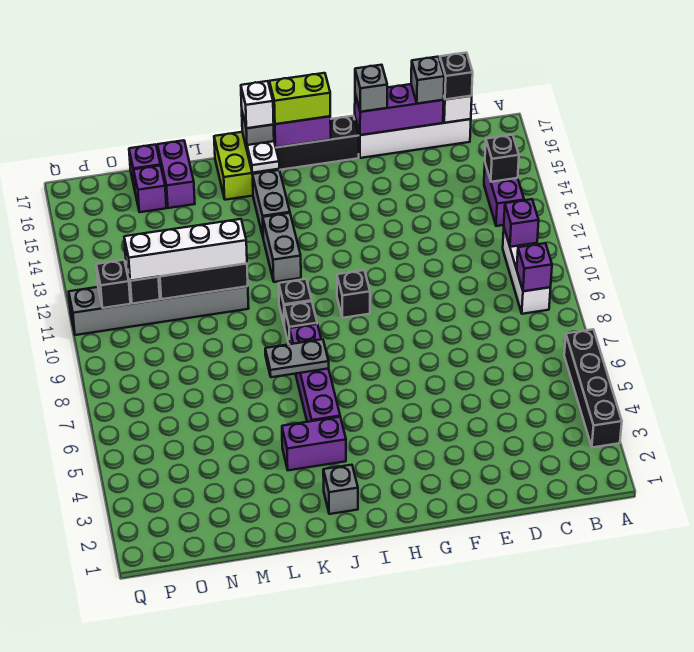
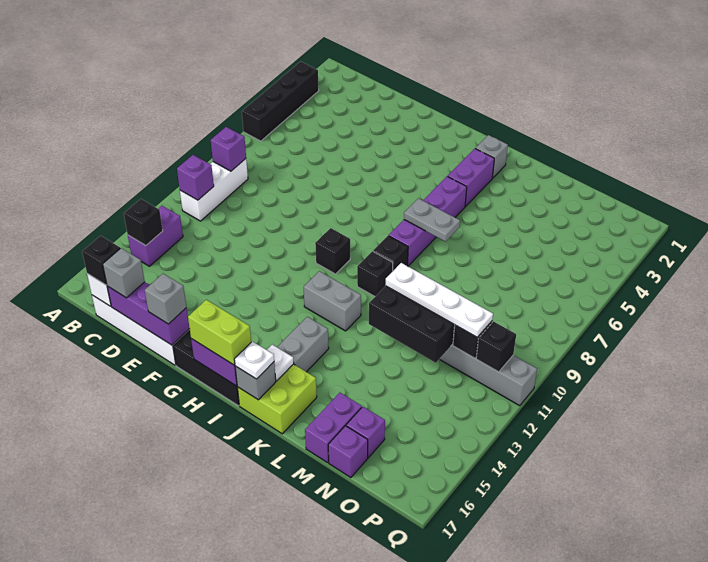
purple brick J4:K4 level 1 -> purple brick J3:J4 level 1
grey brick J12:J13 level 1 -> grey brick I12:J12 level 1
white brick J17 level 3 -> white plate J17 level 3
white brick L11:O11 level 3 -> white plate L11:O11 level 3

